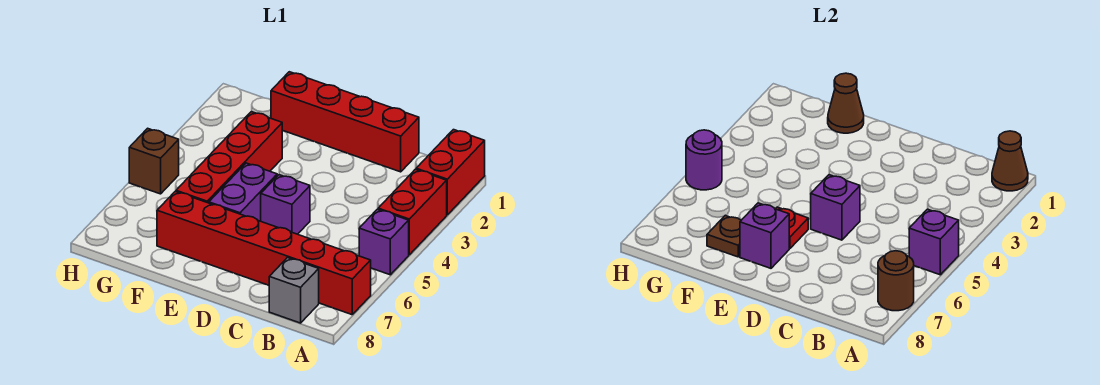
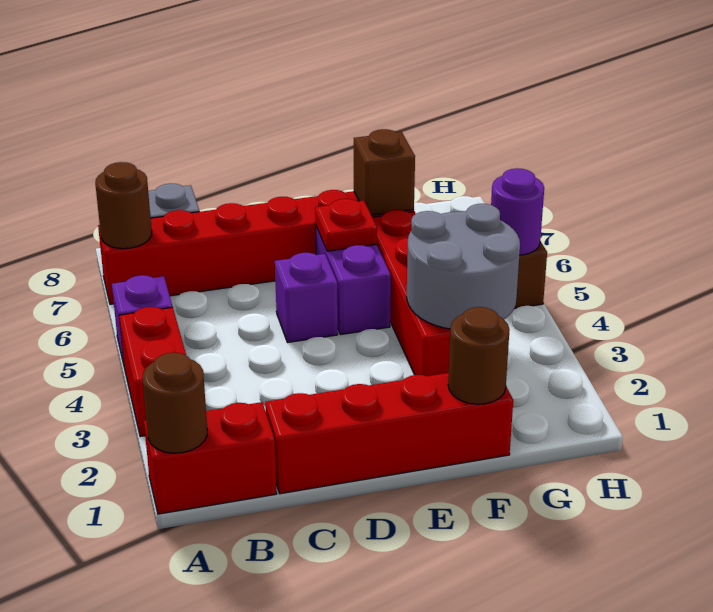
red brick A1:A2 level 1 -> red brick A1:B1 level 1
brown cone A1 level 2 -> brown round brick A1 level 2
purple brick A5 level 2 -> none
purple brick D5 level 2 -> none
purple brick E7 level 2 -> none
brown cone F1 level 2 -> brown round brick F1 level 2
none -> grey round brick F3:G4 level 2
brown plate F7 level 2 -> brown brick F7 level 2

